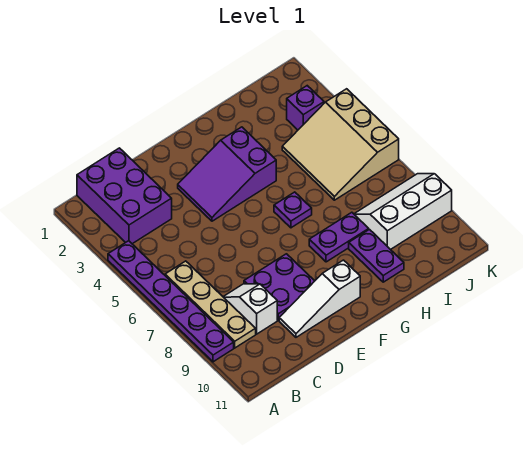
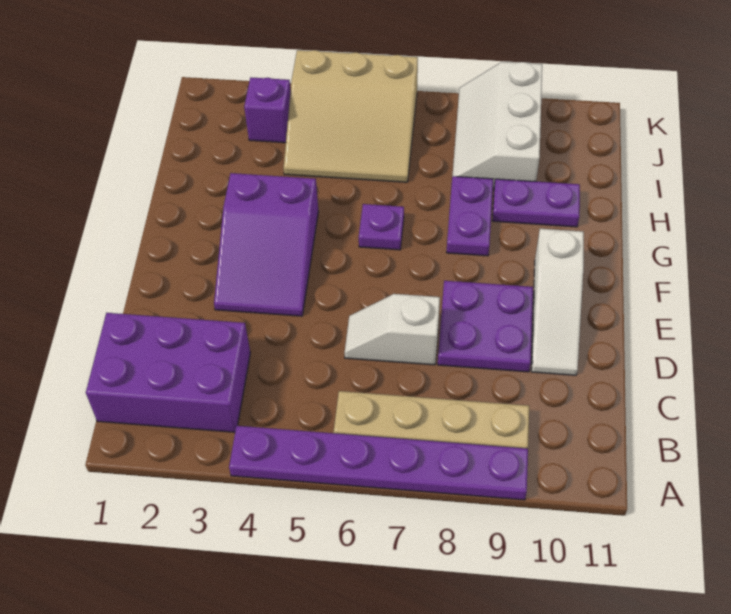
white slope C8:C9 level 1 top 9 -> white slope D6:D7 level 1 top 7

